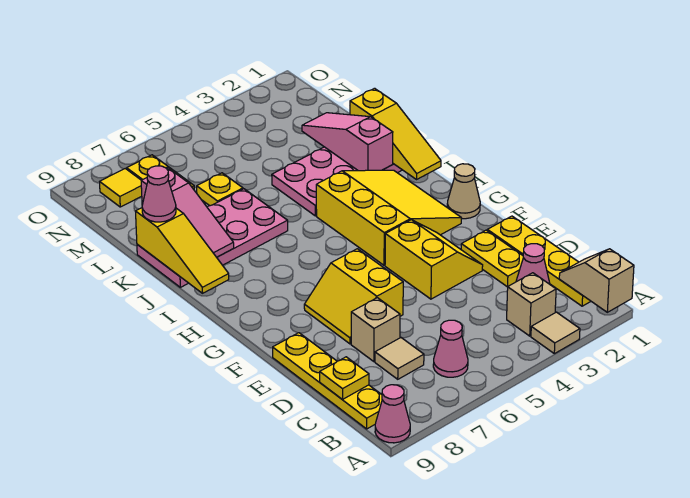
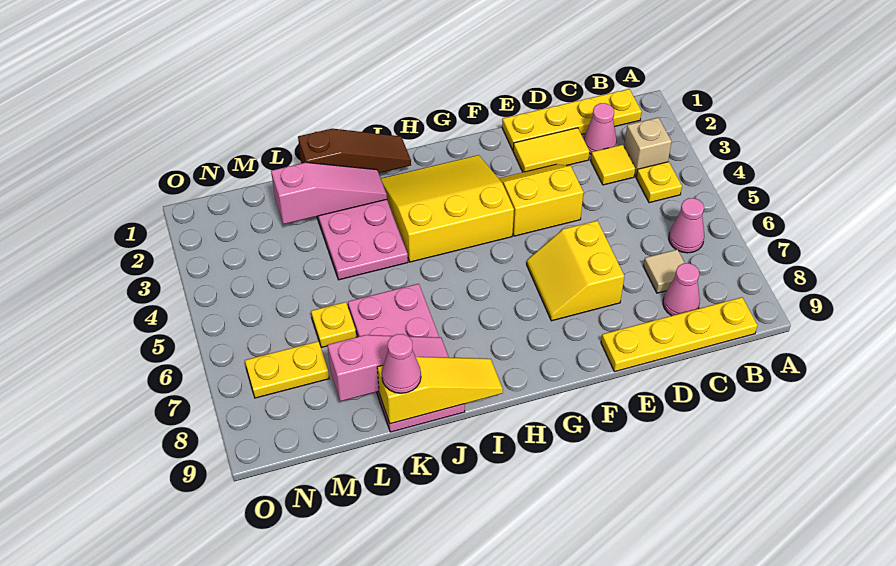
tan slope A1:B1 level 2 top A -> none
tan tile A3 level 1 -> none
pink cone A9 level 1 -> pink cone C8 level 1
yellow plate C9 level 2 -> yellow plate B4 level 1
yellow plate D2:E2 level 1 -> yellow tile D2:E2 level 1
tan brick D7 level 1 -> none
yellow slope E6:F7 level 1 top 6 -> yellow slope E6:F7 level 1 top E
tan cone G1 level 1 -> none
yellow slope I1:K1 level 2 top K -> brown slope I1:K1 level 2 top K
pink slope J2:L2 level 2 top J -> pink slope J2:L2 level 2 top L
yellow tile N8 level 1 -> yellow tile C3 level 1

